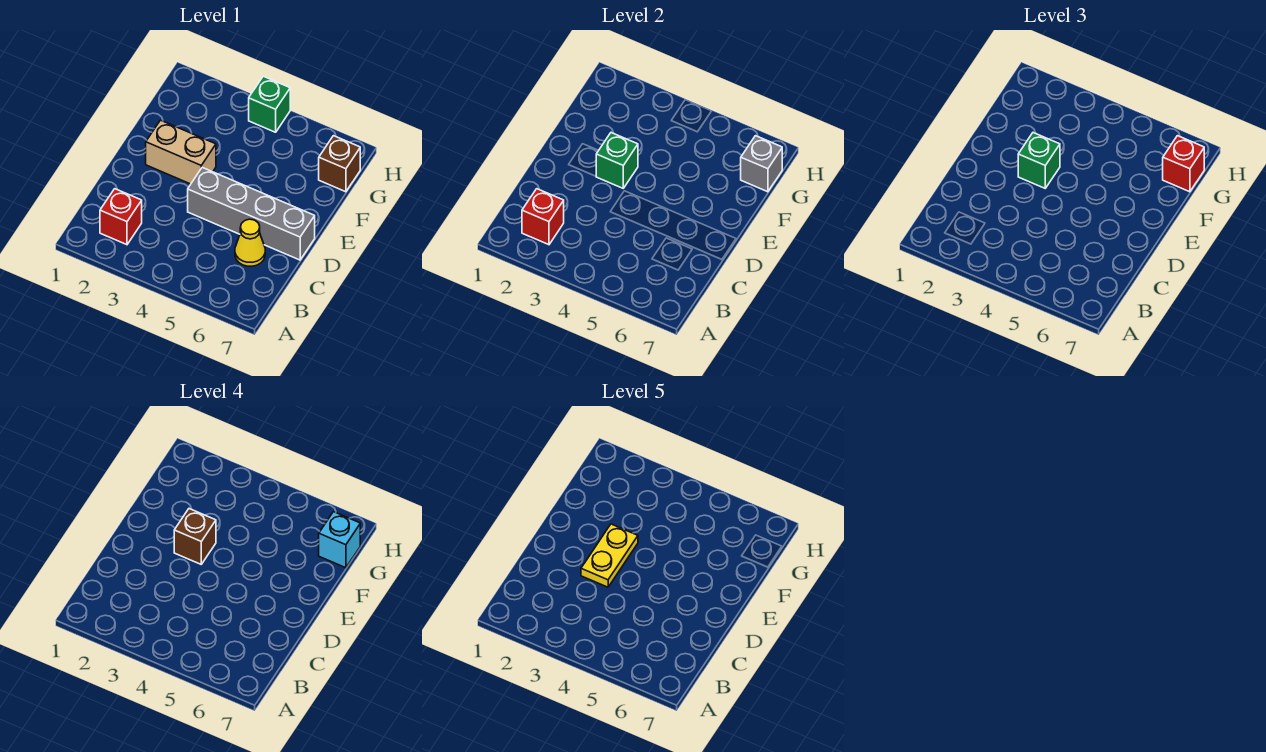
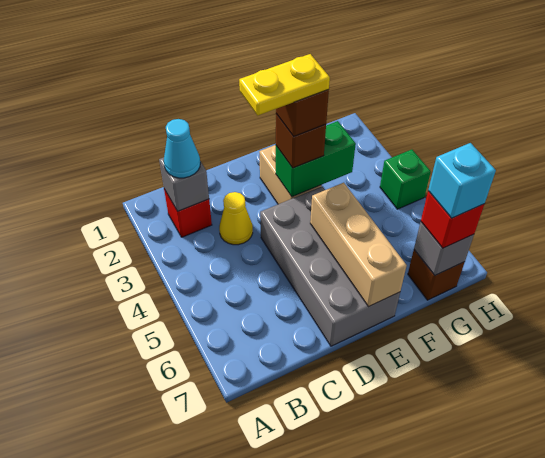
red brick B2 level 2 -> grey brick B2 level 2
none -> cyan cone B2 level 3
yellow cone C6 level 1 -> yellow cone C3 level 1
grey brick D4:D7 level 1 -> grey brick D4:E7 level 1
green brick E3 level 2 -> green brick E3:F3 level 2
green brick E3 level 3 -> brown brick E3 level 3
none -> tan brick E5:E7 level 2

